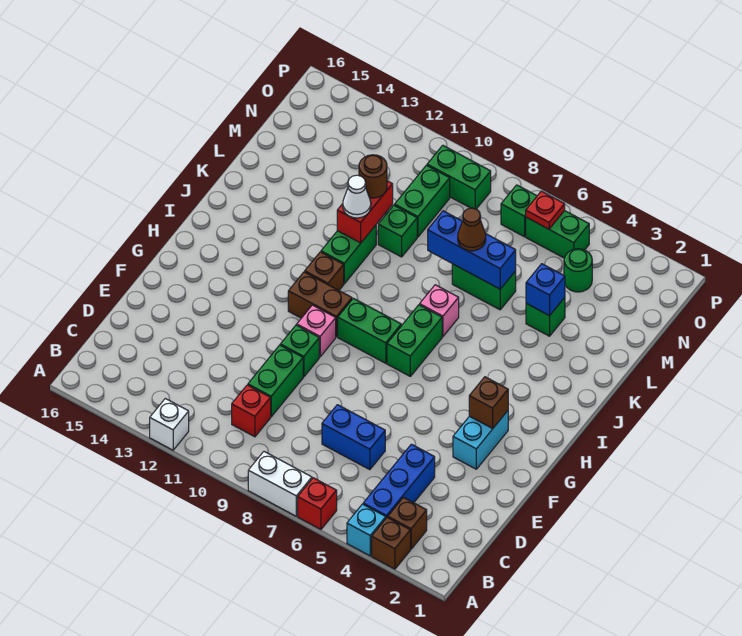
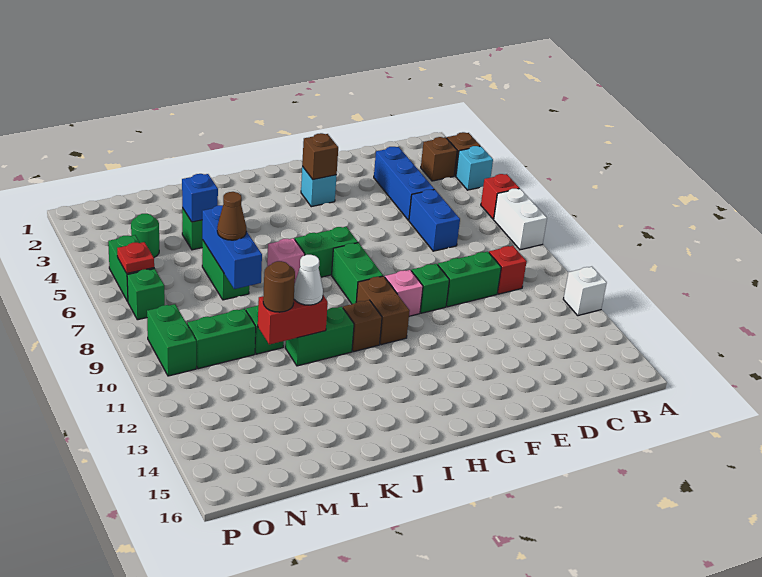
blue brick B4:D4 level 1 -> blue brick D3:D5 level 1
cyan brick F3:G3 level 1 -> cyan brick G3 level 1

